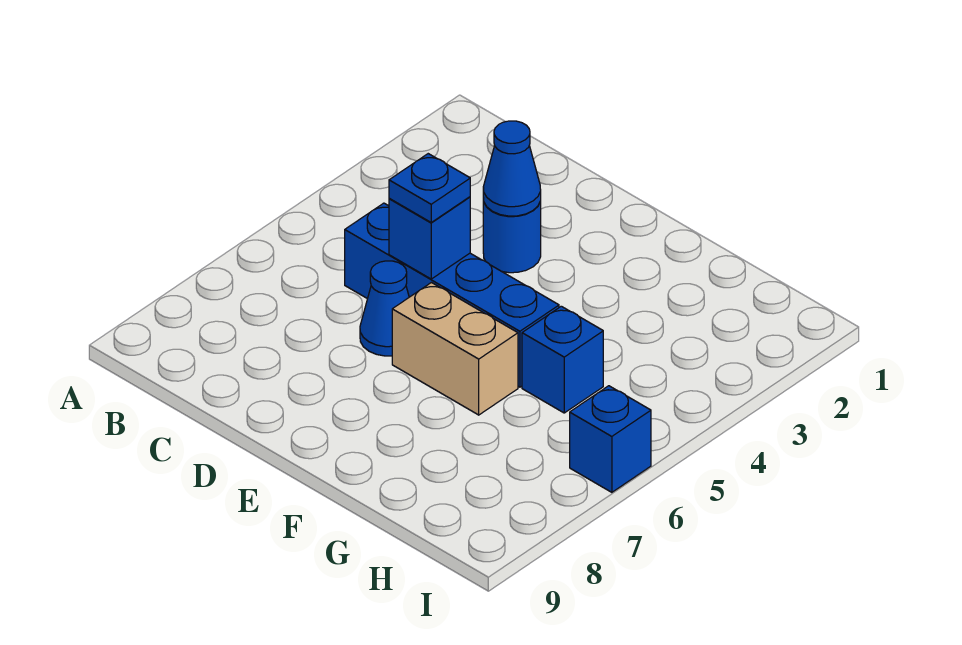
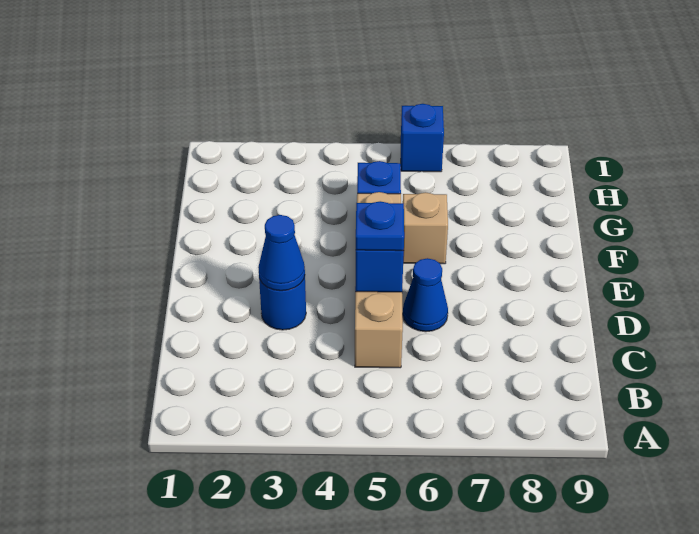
blue brick C5:F5 level 1 -> tan brick C5:F5 level 1
tan brick E6:F6 level 1 -> tan brick F6 level 1

